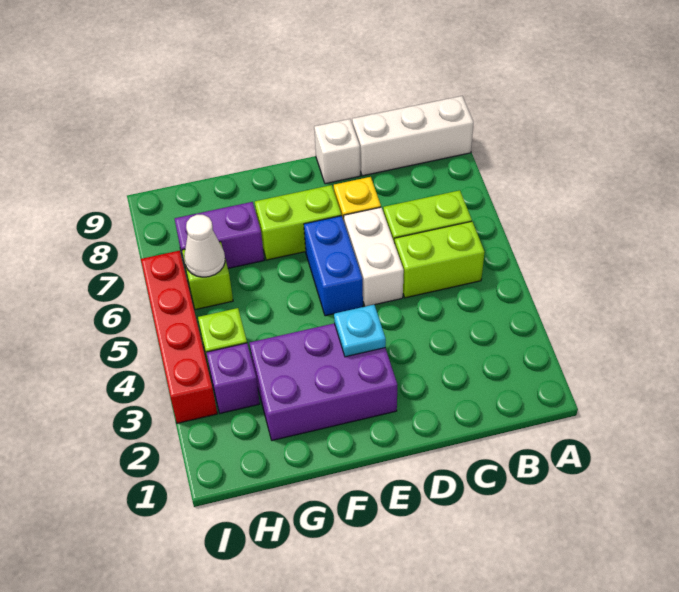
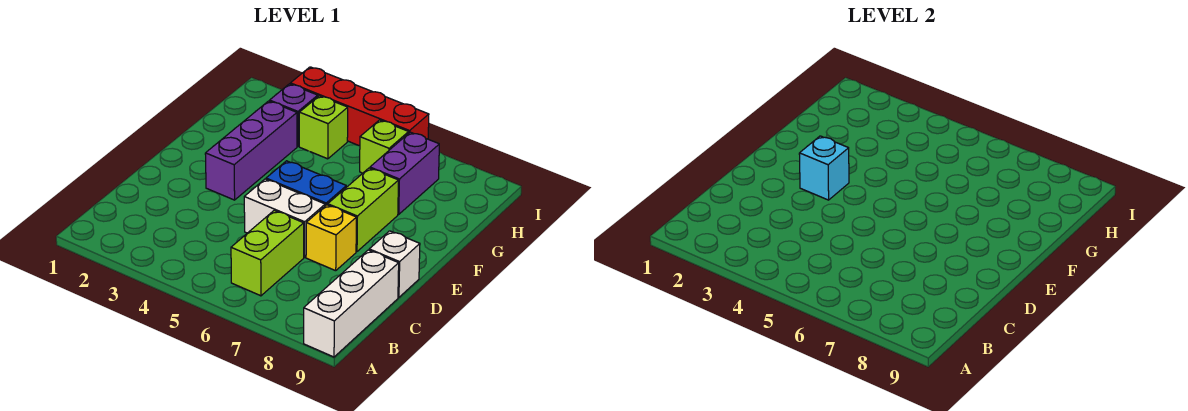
lime brick B5:C5 level 1 -> none
purple brick E2:G3 level 1 -> purple brick E3:G3 level 1
cyan plate E3 level 2 -> cyan brick E3 level 2
white cone H6 level 2 -> none

